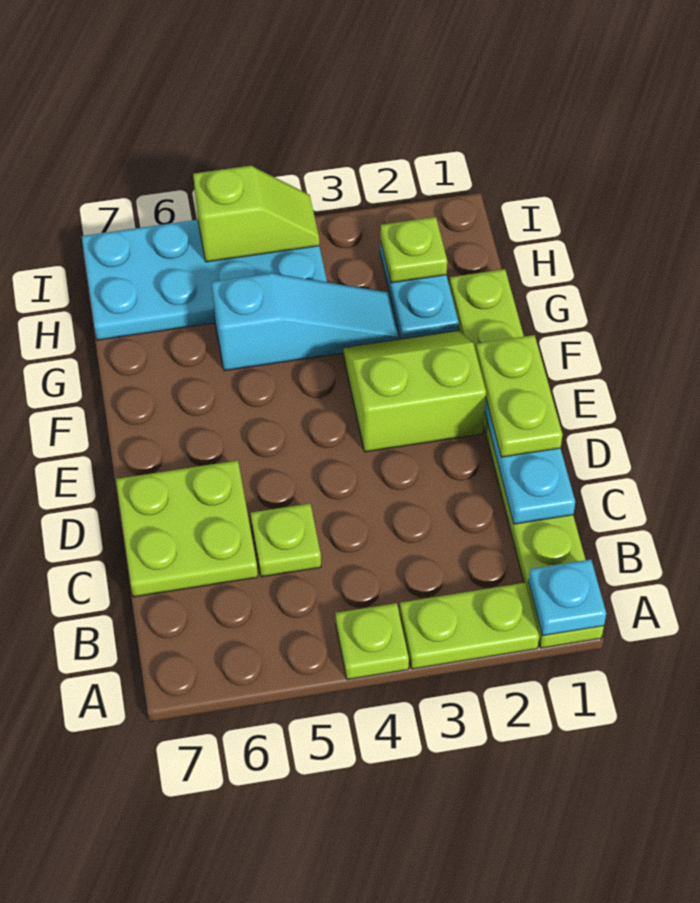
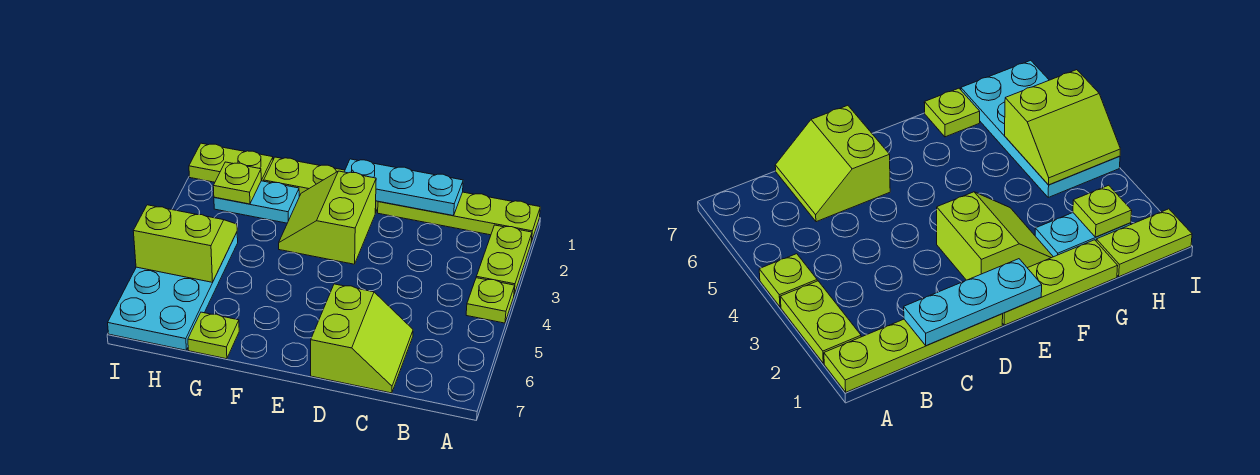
cyan plate A1 level 2 -> none
lime plate C5 level 1 -> lime plate G7 level 1
lime plate C6:D7 level 1 -> lime slope C6:D7 level 1 top D
lime plate D1:E1 level 3 -> lime plate H1:I1 level 1
cyan slope G3:G5 level 1 top 5 -> none
lime slope I4:I5 level 2 top 5 -> lime slope H4:I5 level 2 top 5

